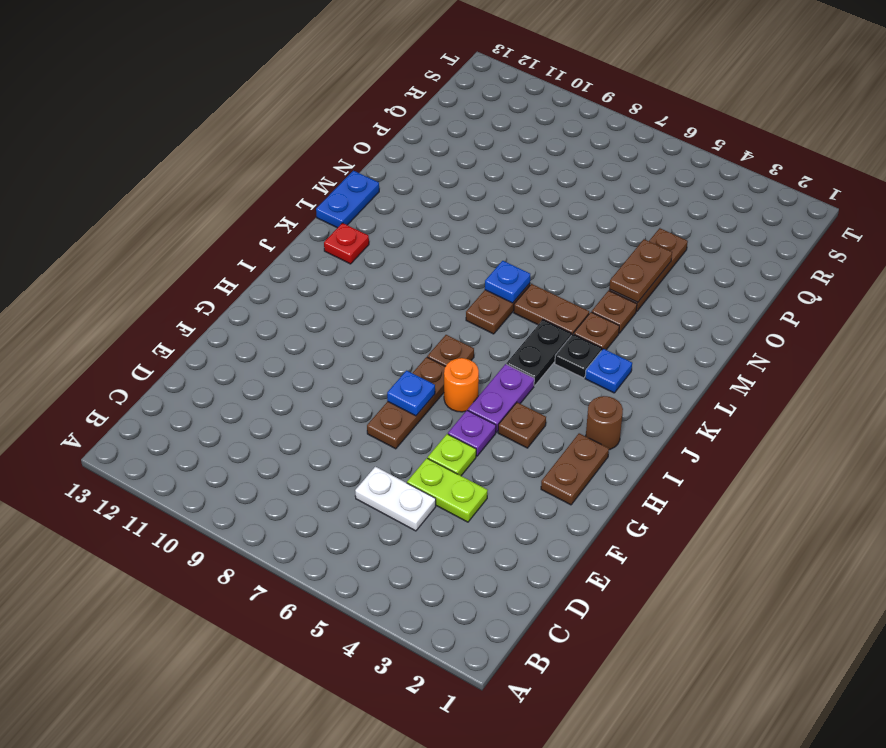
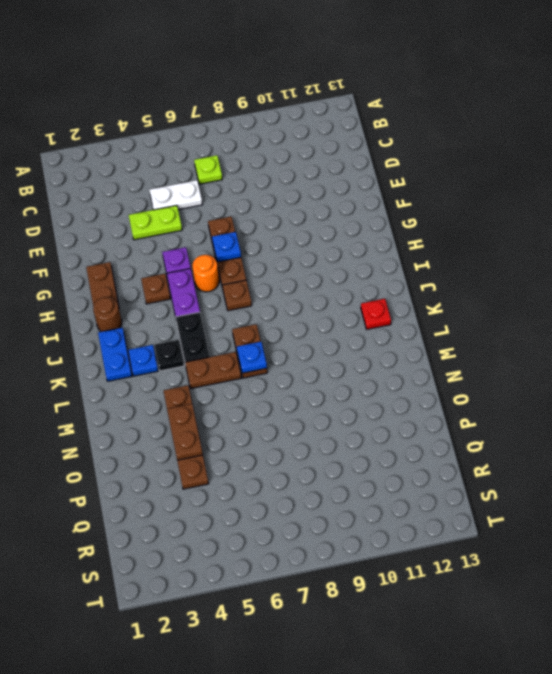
lime plate F5 level 1 -> lime plate C7 level 1
brown plate L4 level 1 -> none
blue plate L13:M13 level 1 -> blue plate J2:K2 level 1

